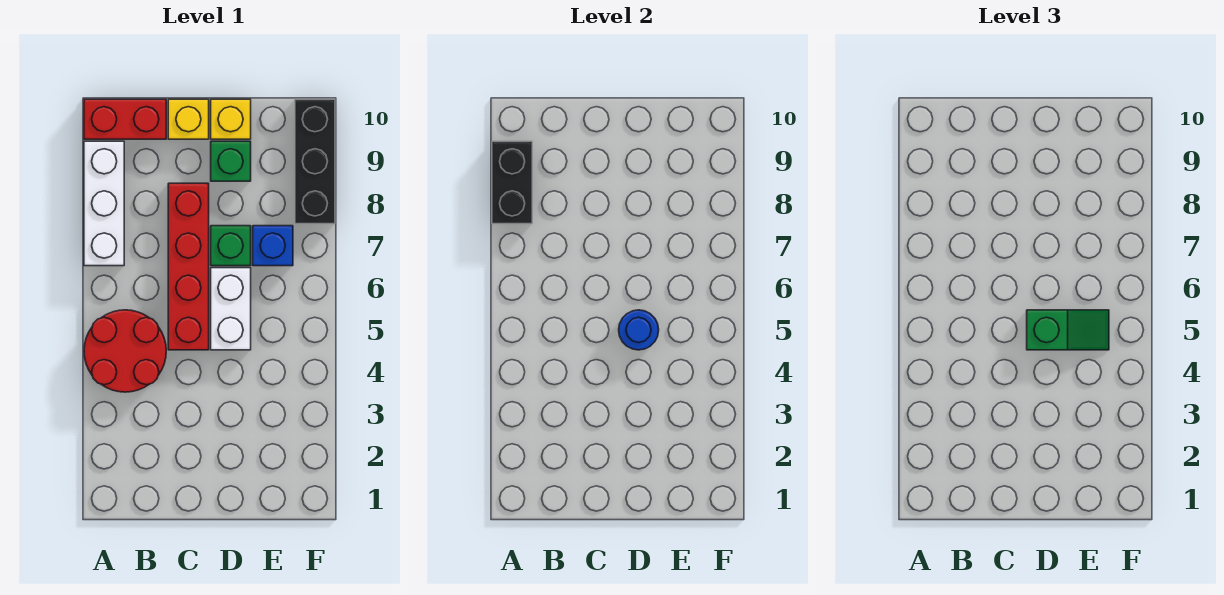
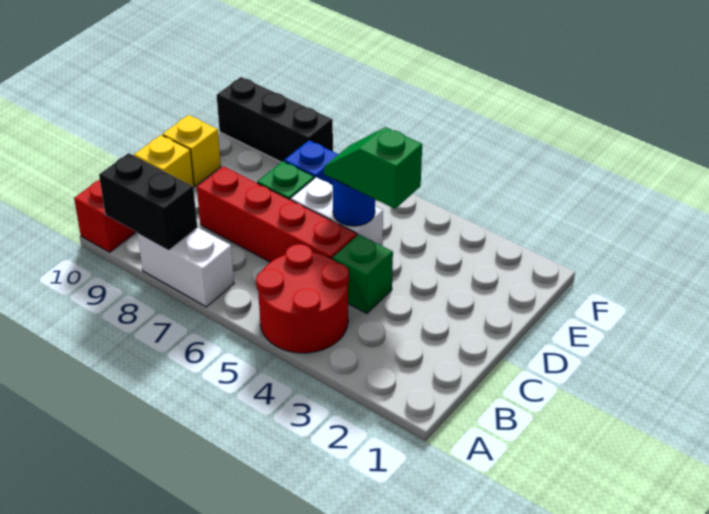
white brick A7:A9 level 1 -> white brick A7:A8 level 1
green slope D5:E5 level 3 top D -> green slope D4:D5 level 3 top 4
green brick D9 level 1 -> green brick C4 level 1

